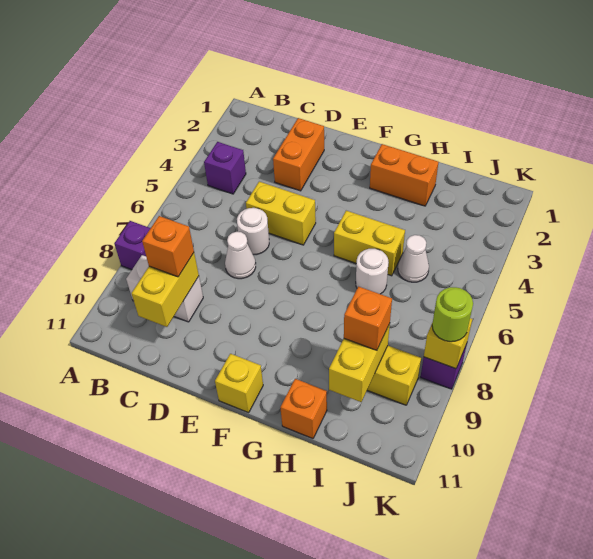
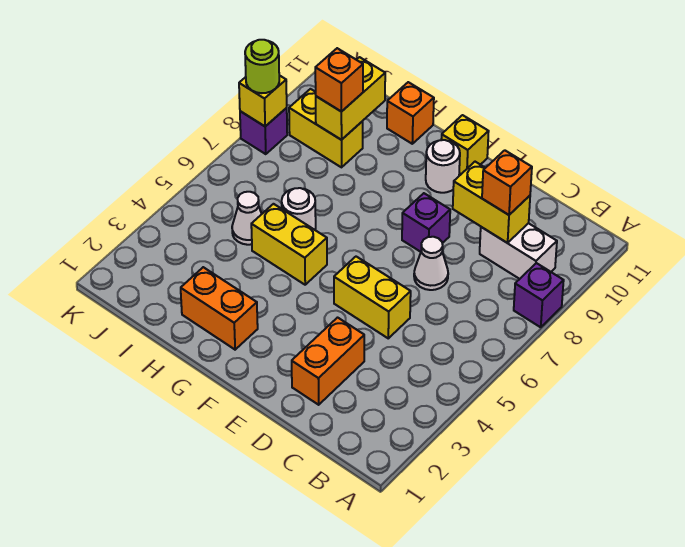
purple brick B4 level 1 -> purple brick E8 level 1
yellow brick C9:C10 level 2 -> yellow brick C9:D9 level 2
white round brick D6 level 1 -> white round brick F10 level 1

